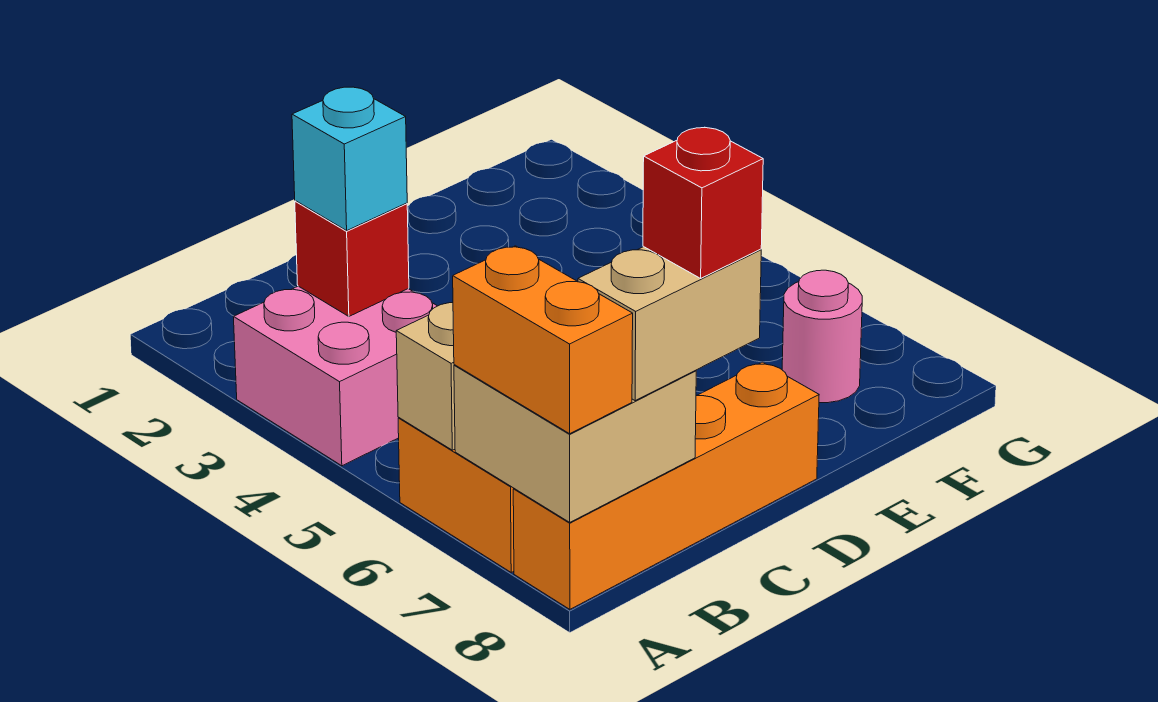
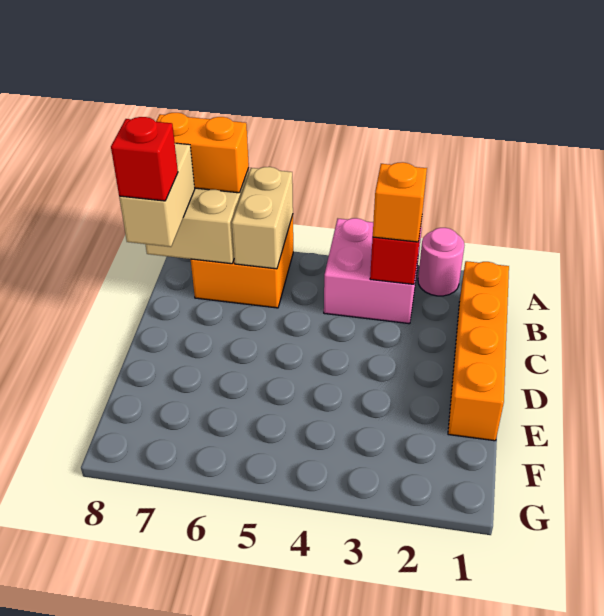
orange brick A8:D8 level 1 -> orange brick B1:E1 level 1
cyan brick B3 level 3 -> orange brick B3 level 3
pink round brick F7 level 1 -> pink round brick A2 level 1

